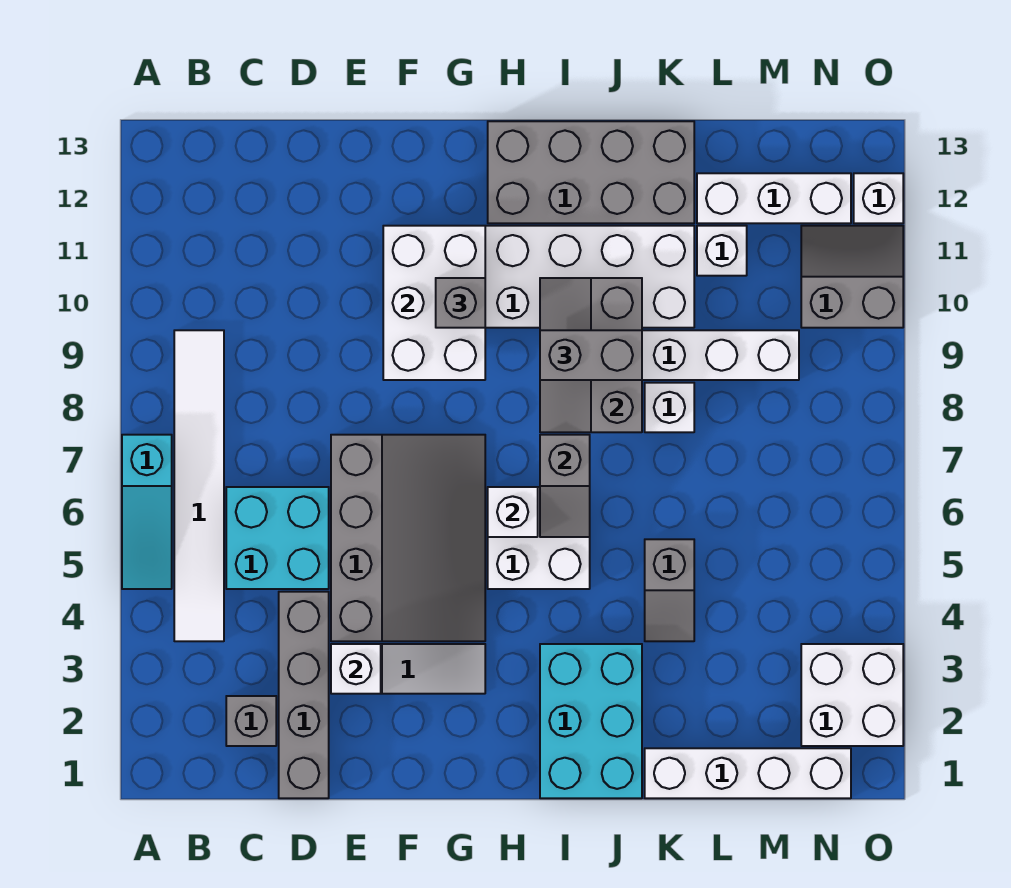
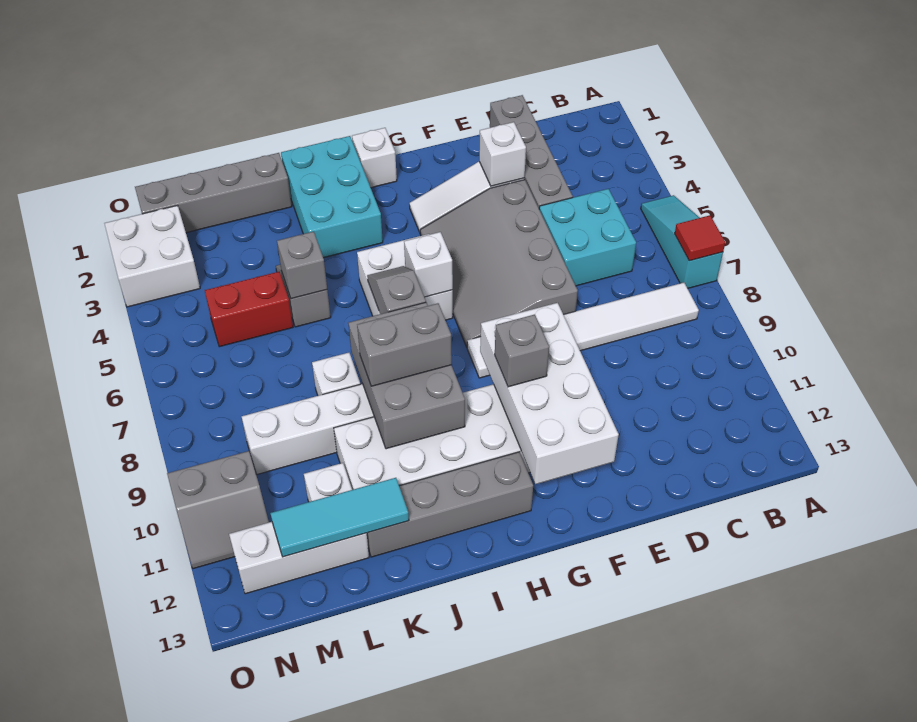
none -> red tile A7 level 2
white tile B4:B9 level 1 -> white tile B8:G8 level 1
grey brick C2 level 1 -> grey brick K5 level 2
white brick F9:G11 level 2 -> white brick F9:G12 level 2
grey brick H12:K13 level 1 -> grey brick H12:K12 level 1
grey slope I8:J10 level 2 top J -> grey brick I8:J10 level 2
white brick K1:N1 level 1 -> grey brick K1:N1 level 1
none -> cyan tile K12:M12 level 2
none -> red brick L5:M5 level 1
white brick O12 level 1 -> white brick H1 level 1

